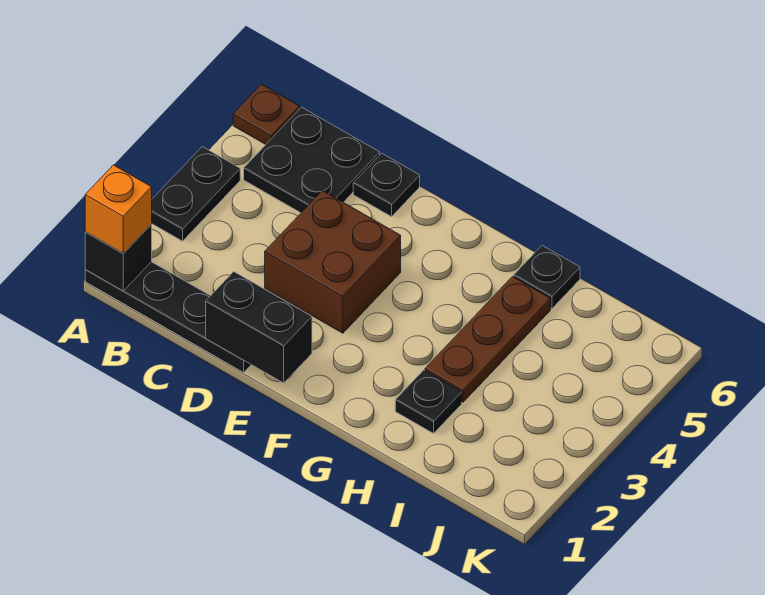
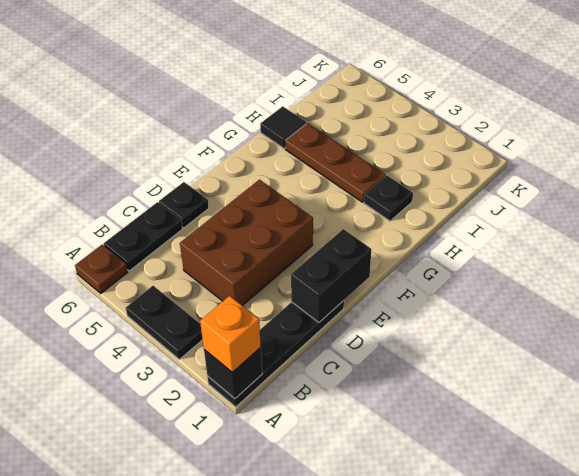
black plate B5:C6 level 1 -> black plate B6:C6 level 1
brown brick D3:E4 level 1 -> brown brick C3:E4 level 1
black plate H6 level 1 -> black tile H6 level 1

